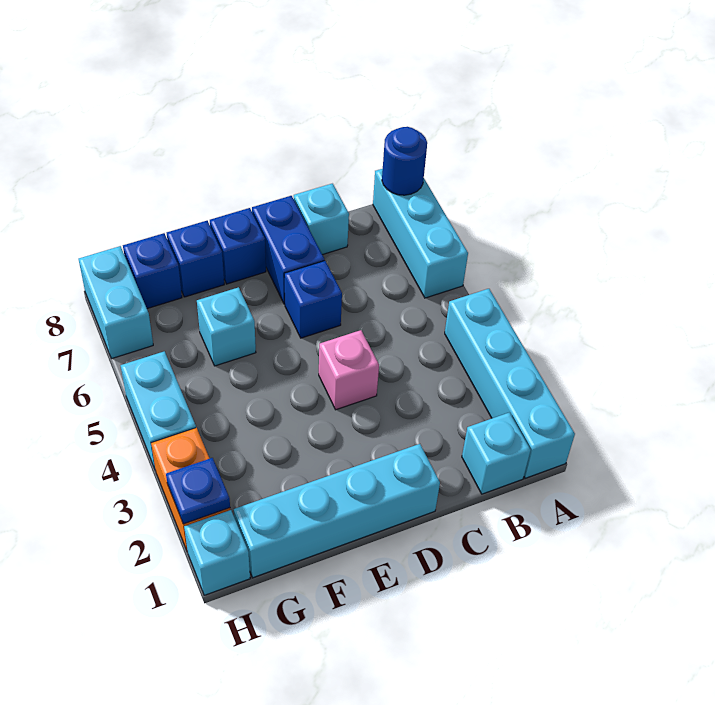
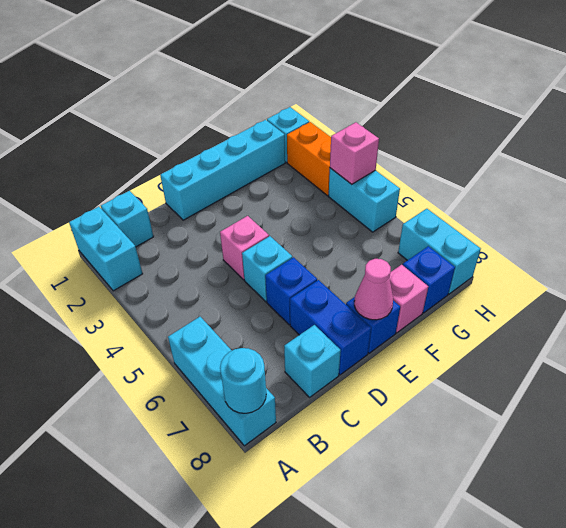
cyan brick A1:A4 level 1 -> cyan brick A1:A2 level 1
blue round brick A8 level 2 -> cyan round brick A8 level 2
none -> pink cone E8 level 2
cyan brick F6 level 1 -> cyan brick D5 level 1
blue brick F8 level 1 -> pink brick F8 level 1
blue plate H2 level 2 -> none
none -> pink brick H4 level 2

